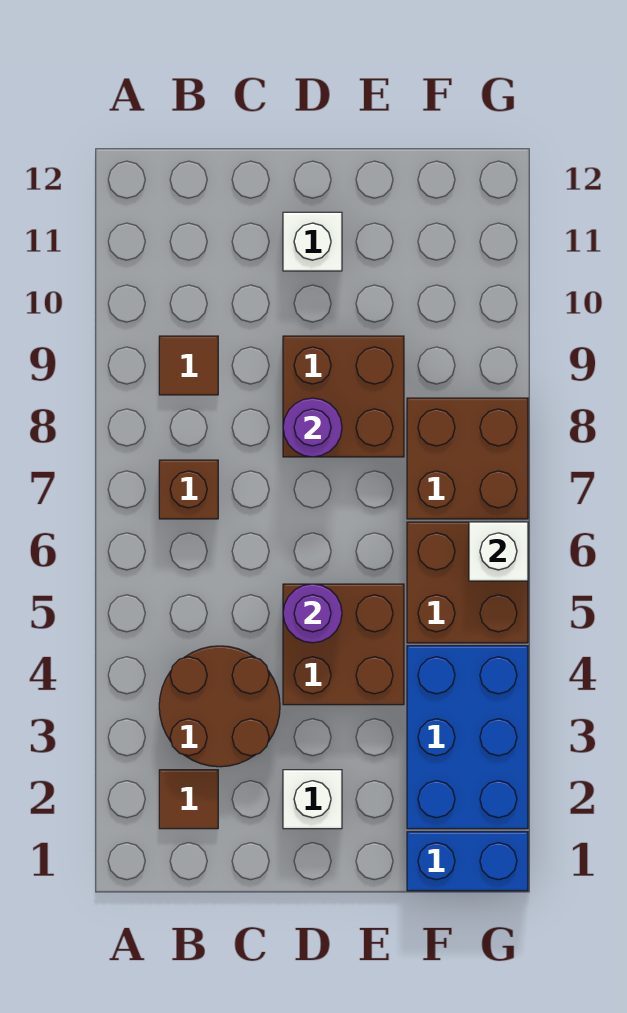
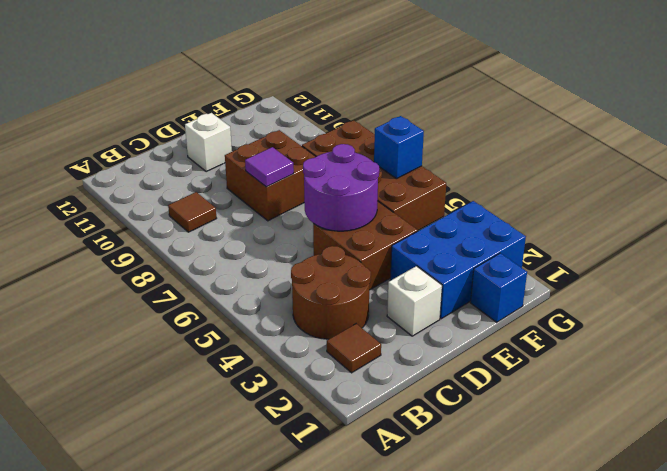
brown brick B7 level 1 -> none
purple round brick D5 level 2 -> purple round brick D5:E6 level 2
purple round brick D8 level 2 -> purple tile D8 level 2
blue brick F1:G1 level 1 -> blue brick F1 level 1
blue brick F2:G4 level 1 -> blue brick E2:G3 level 1
white brick G6 level 2 -> blue brick G6 level 2

